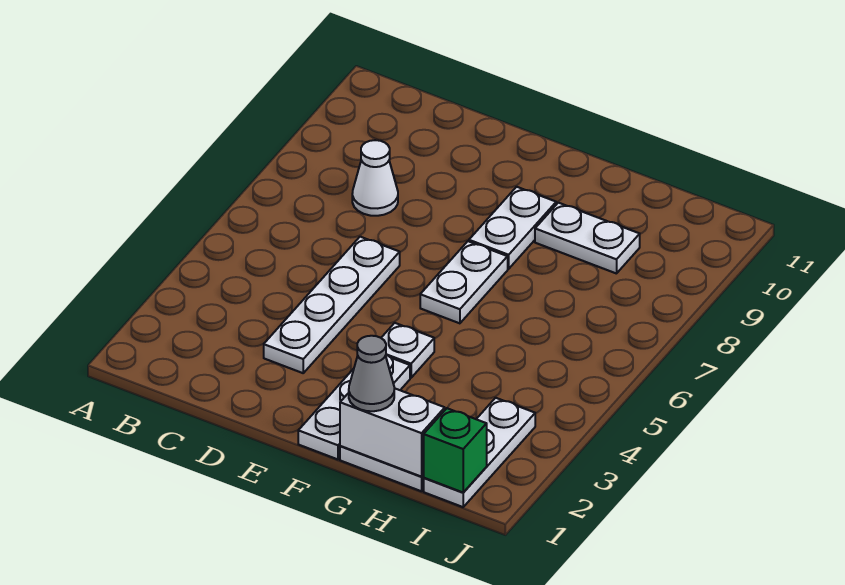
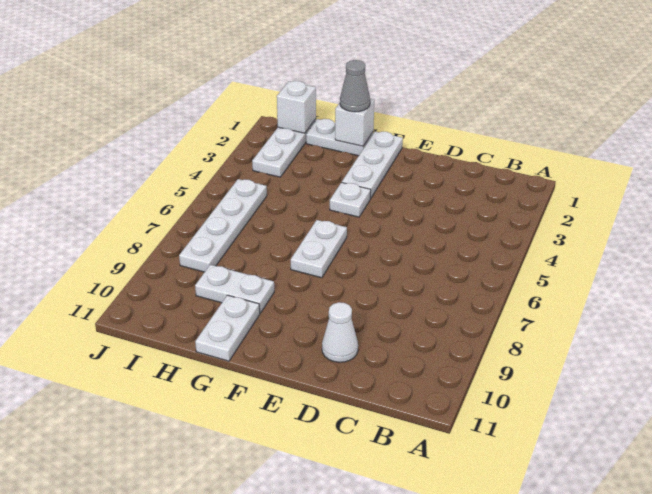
white cone C8 level 1 -> white cone D10 level 1
white plate D3:D6 level 1 -> white plate I5:I8 level 1
white plate F8:F9 level 1 -> white plate G10:G11 level 1
white brick G1:H1 level 2 -> white brick G1 level 2
green brick I1 level 2 -> white brick I1 level 2

